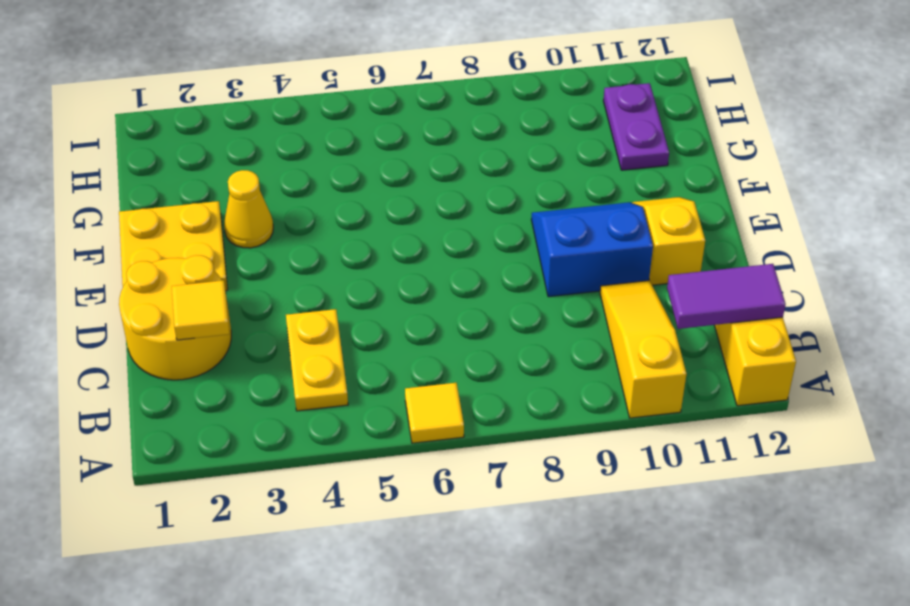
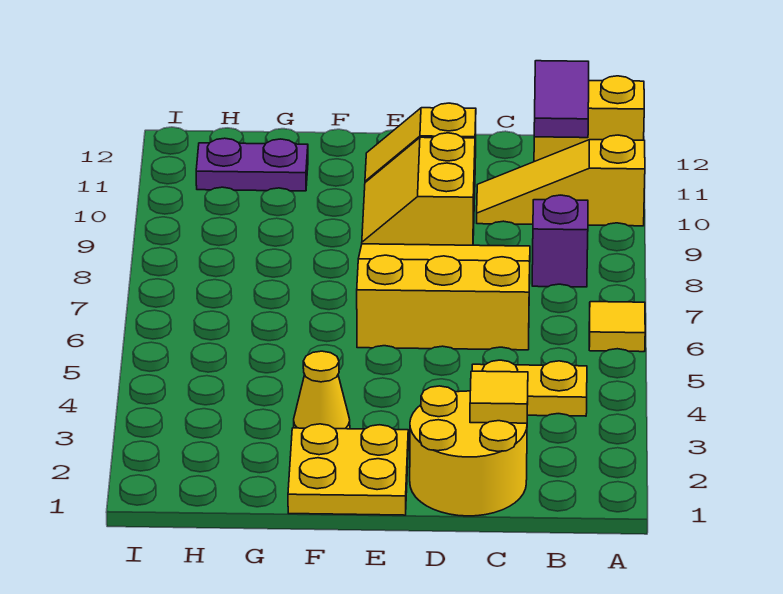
none -> purple brick B8 level 1
none -> yellow slope C6:E8 level 1 top 6
blue slope D9:E10 level 1 top D -> yellow slope D9:E10 level 1 top D

